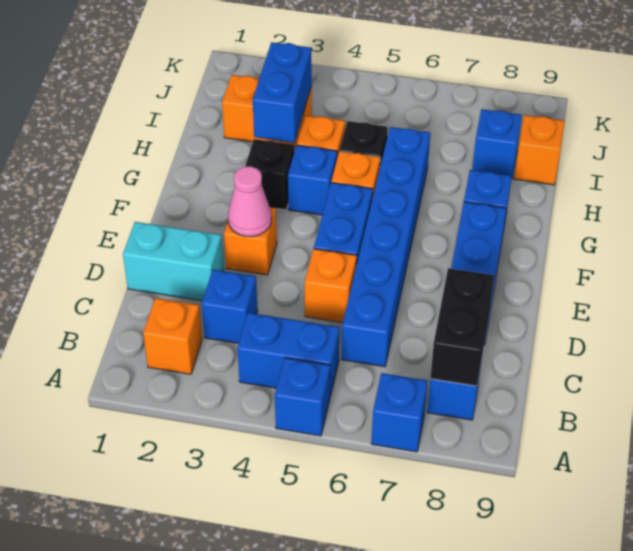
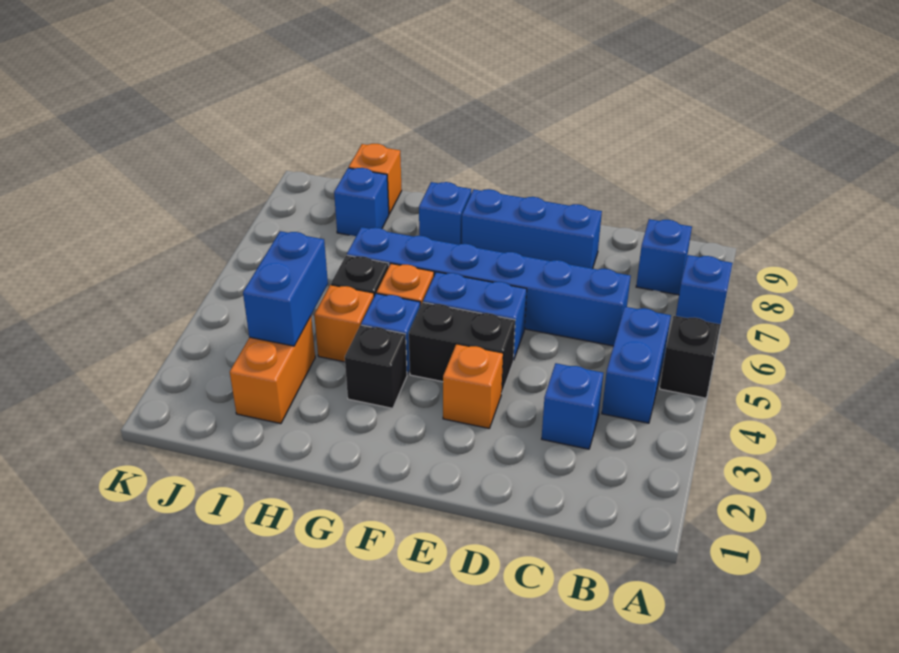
blue brick A5 level 1 -> black brick A5 level 1
orange brick B2 level 1 -> none
black brick B8:C8 level 2 -> black brick E4:F4 level 1
cyan brick D1:D2 level 1 -> none
orange brick D5 level 1 -> none
pink cone E3 level 2 -> none
blue brick H3:I3 level 2 -> blue brick I3:I4 level 2

